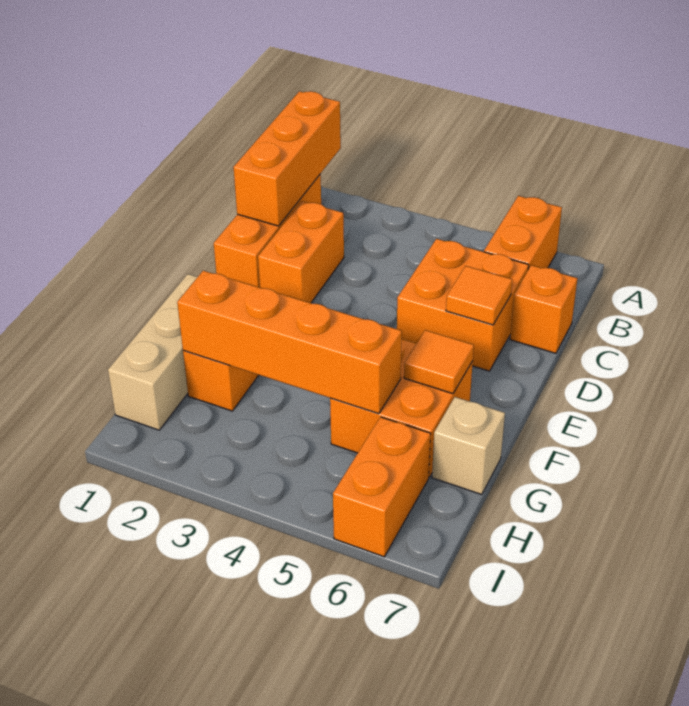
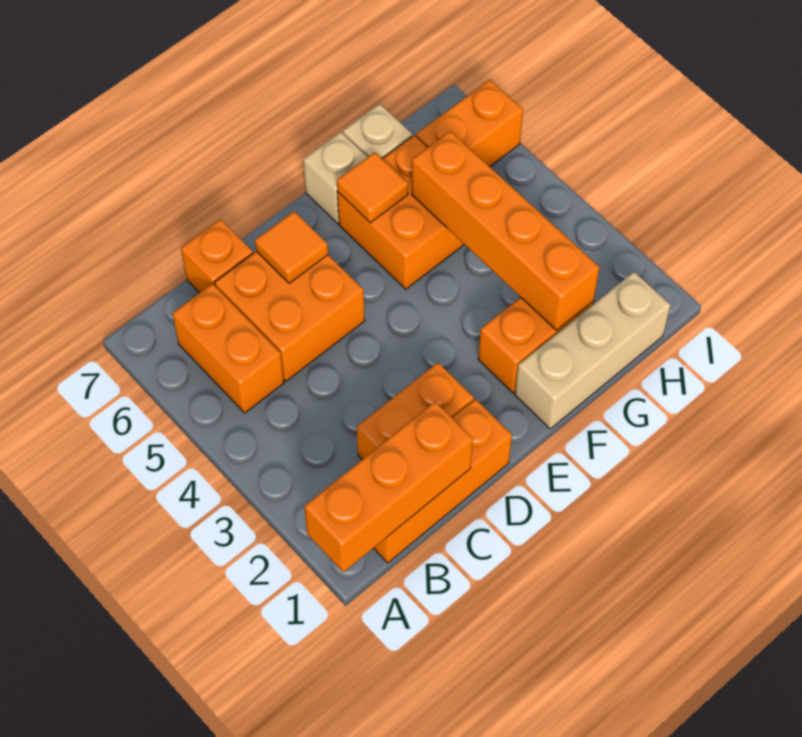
orange brick A6:B6 level 1 -> orange brick B5:B6 level 1
none -> tan brick F7 level 1

